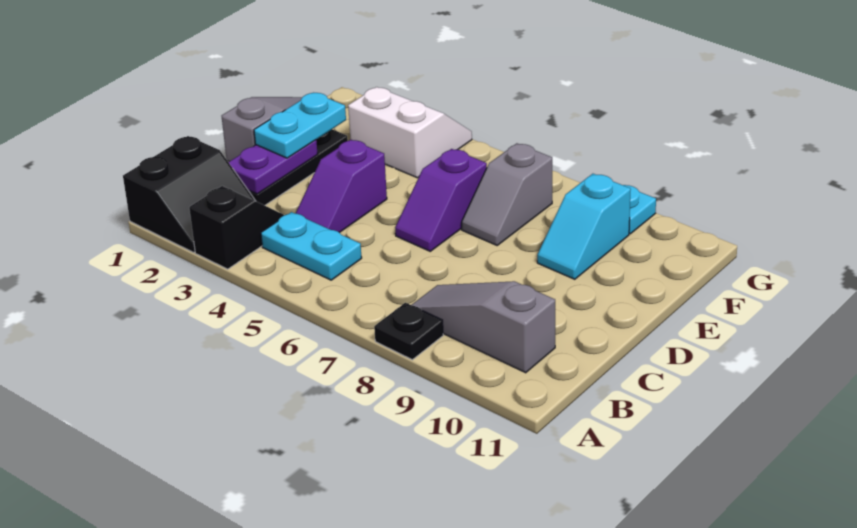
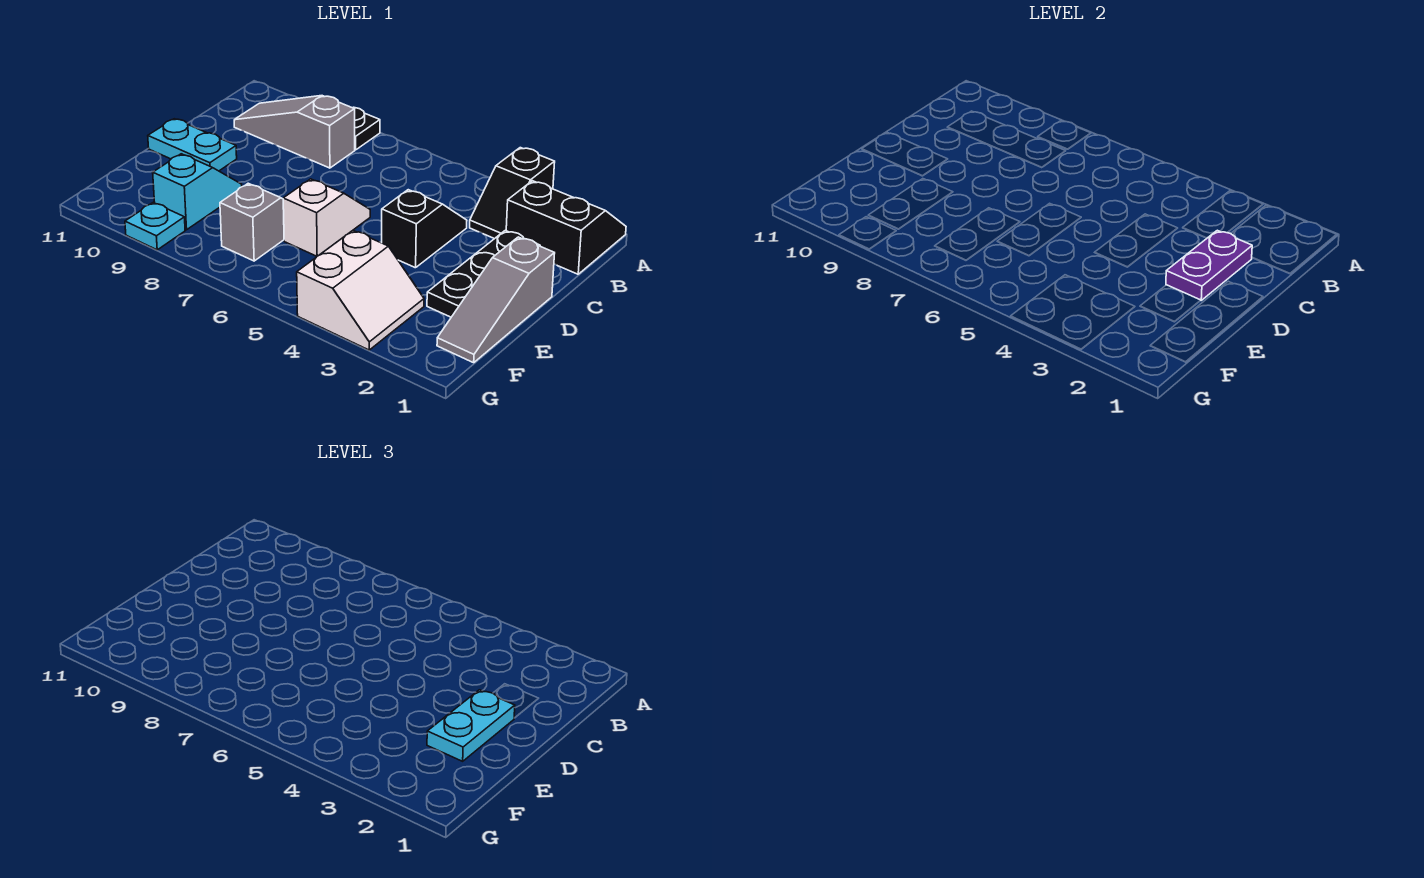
black slope A1:B2 level 1 top 1 -> black slope A1:B2 level 1 top B
cyan plate B4:B5 level 1 -> cyan plate D10:D11 level 1
grey slope B8:B10 level 1 top 10 -> grey slope B8:B10 level 1 top 8
purple slope C4:D4 level 1 top D -> black slope C4:D4 level 1 top D
purple slope D6:E6 level 1 top E -> white slope D6:E6 level 1 top E
white slope F3:G4 level 1 top F -> white slope F3:G4 level 1 top 4

